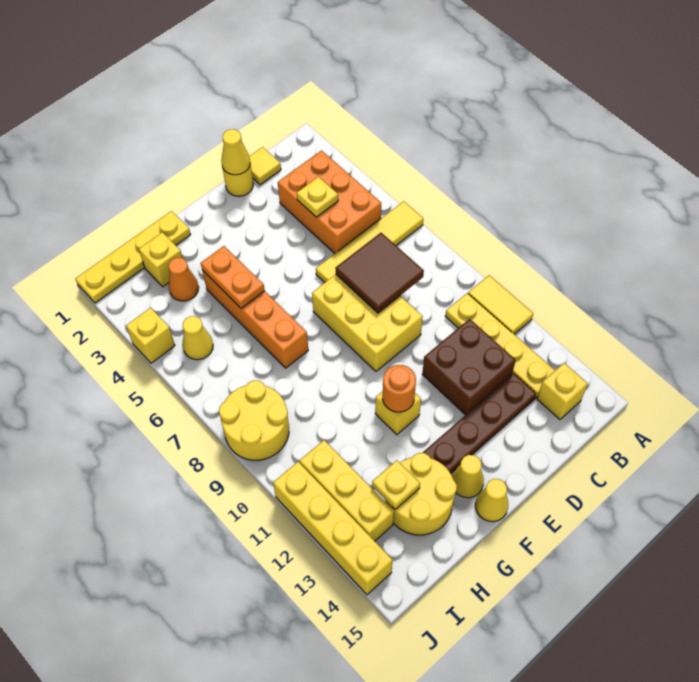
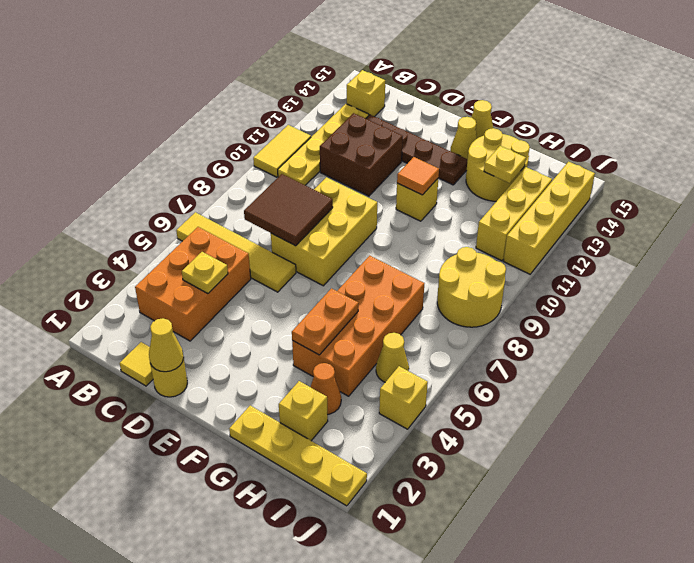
orange round brick F11 level 2 -> orange tile F11 level 2
orange brick G4:G7 level 1 -> orange brick G4:H7 level 1

